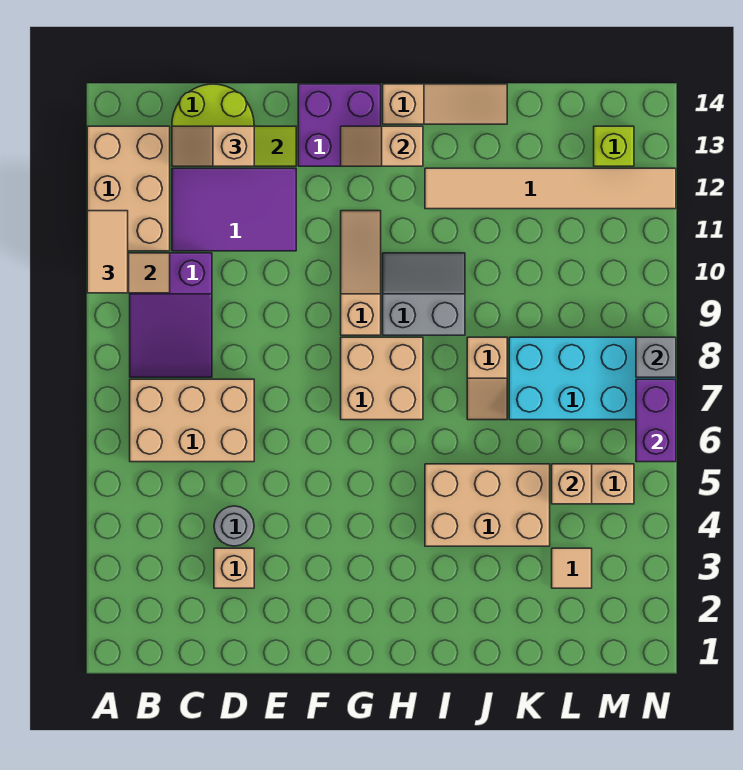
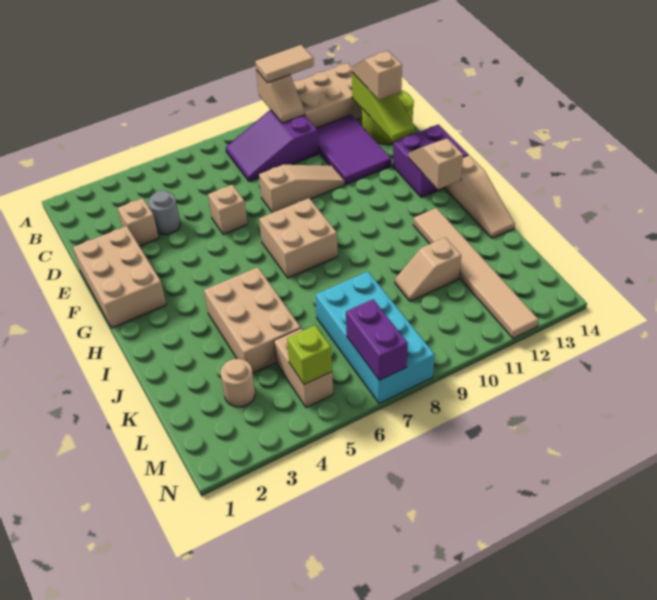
tan brick B6:D7 level 1 -> tan brick E1:G2 level 1
tan slope G9:G11 level 1 top 9 -> tan slope E8:E10 level 1 top 8
grey slope H9:I10 level 1 top 9 -> none
tan slope J7:J8 level 1 top 8 -> tan slope K10:K11 level 1 top 11
tan tile L3 level 1 -> tan round brick L3 level 1
tan brick L5 level 2 -> tan brick E6 level 1
lime brick M13 level 1 -> lime brick M5 level 2
purple brick N6:N7 level 2 -> purple brick M7:N7 level 2
grey brick N8 level 2 -> none

